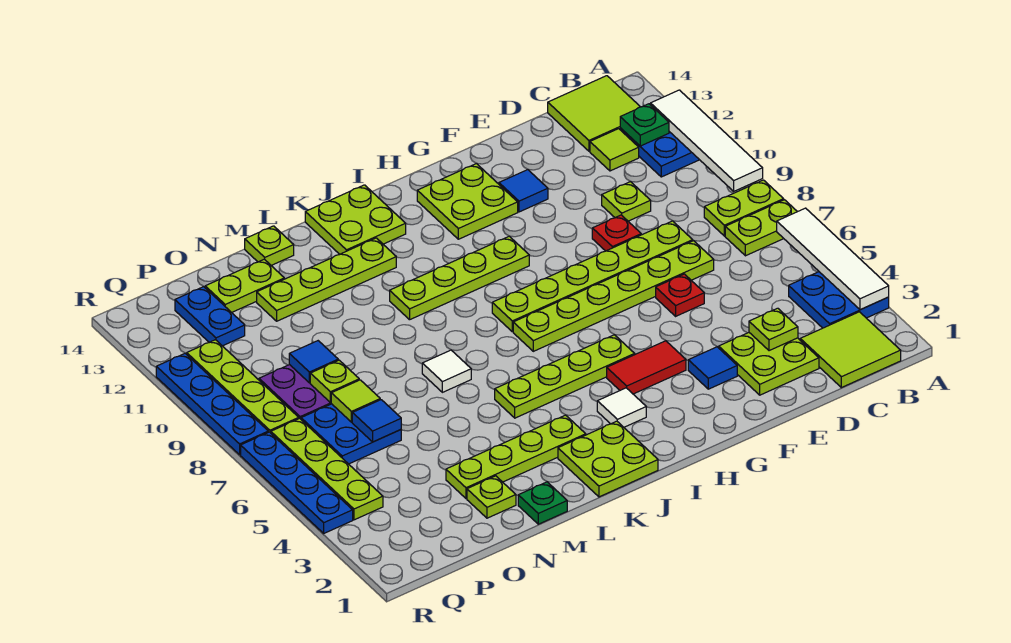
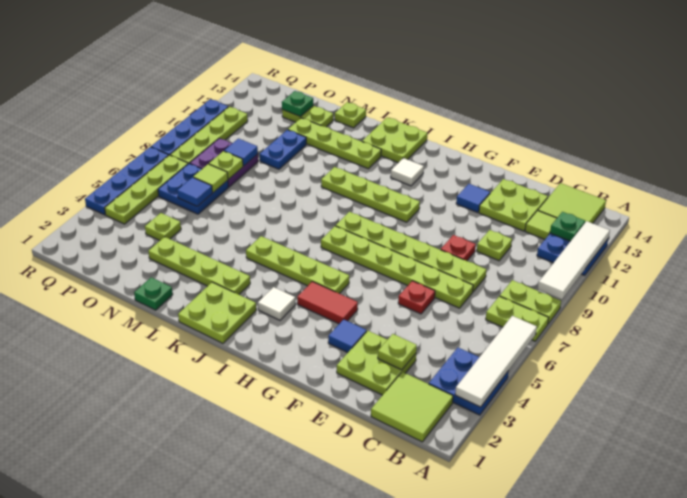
lime plate G12:H13 level 1 -> lime plate D12:E13 level 1
white tile L7 level 1 -> white tile I12 level 1
lime plate N2 level 1 -> lime plate O4 level 1
none -> green plate O13 level 2
blue plate P12:P13 level 1 -> blue plate N10:N11 level 1

